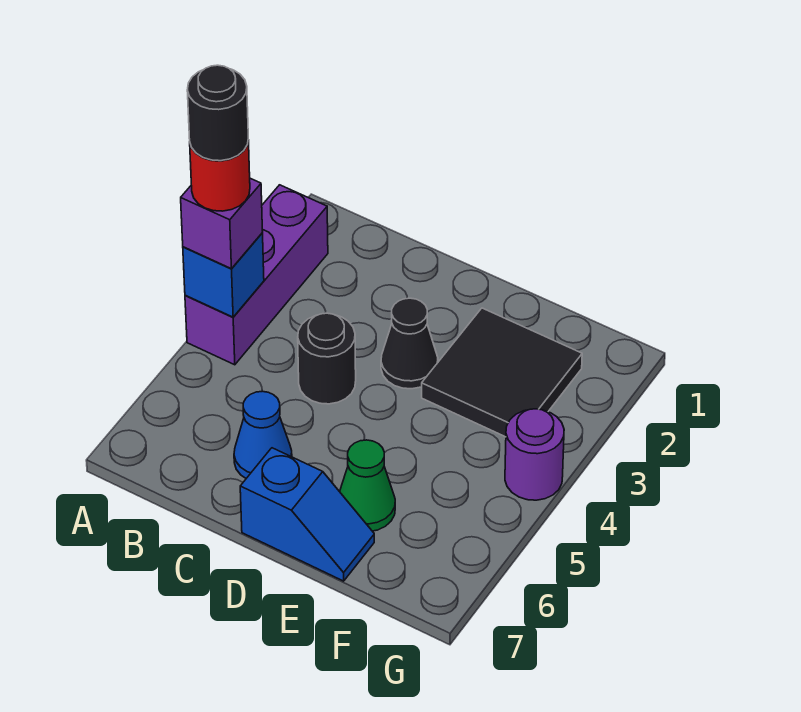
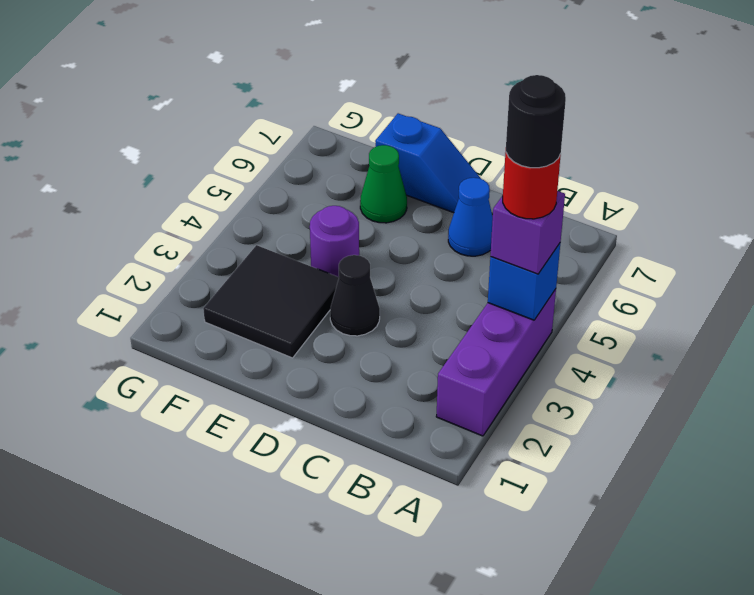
black round brick C4 level 1 -> none
blue slope D7:E7 level 1 top D -> blue slope D7:E7 level 1 top E
purple round brick G4 level 1 -> purple round brick E4 level 1

